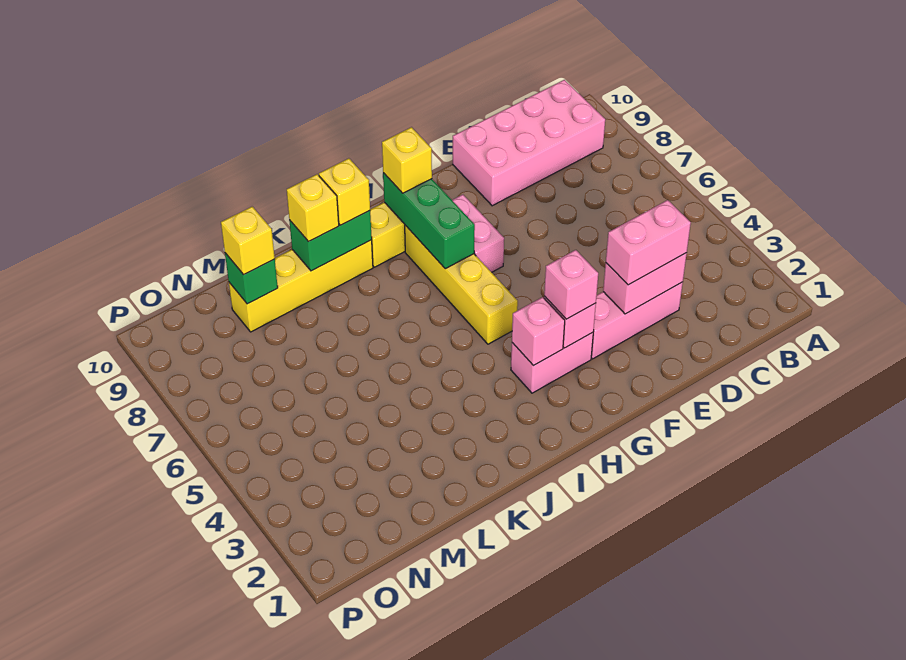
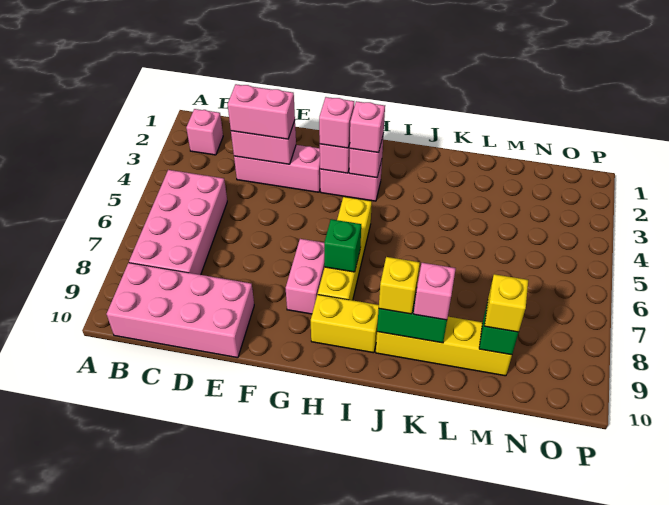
none -> pink brick B2 level 1
none -> pink brick B5:C8 level 1
none -> pink brick H3 level 3
green brick H7:H9 level 2 -> green brick H7 level 2
yellow brick H9 level 3 -> none
yellow brick K9 level 3 -> pink brick K9 level 3

